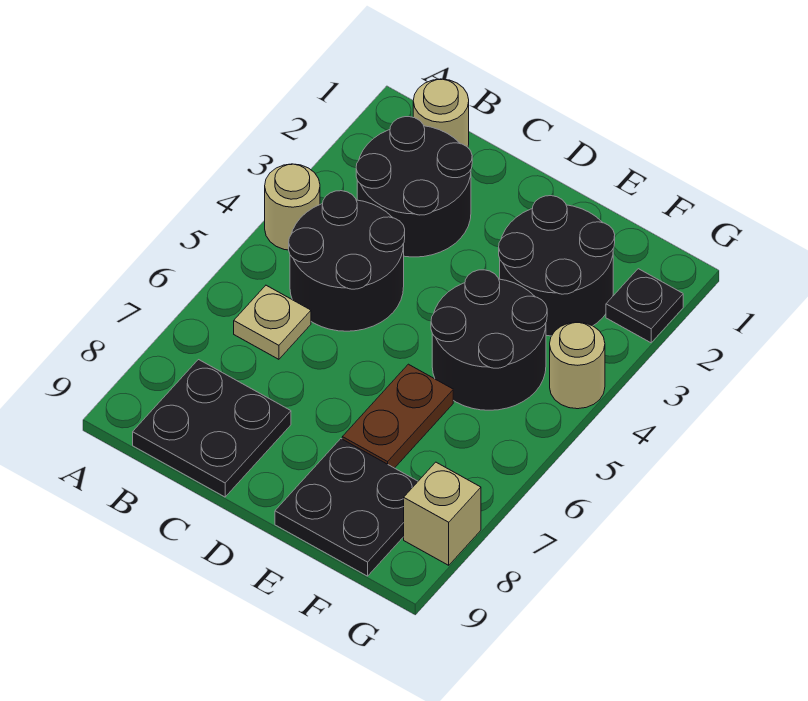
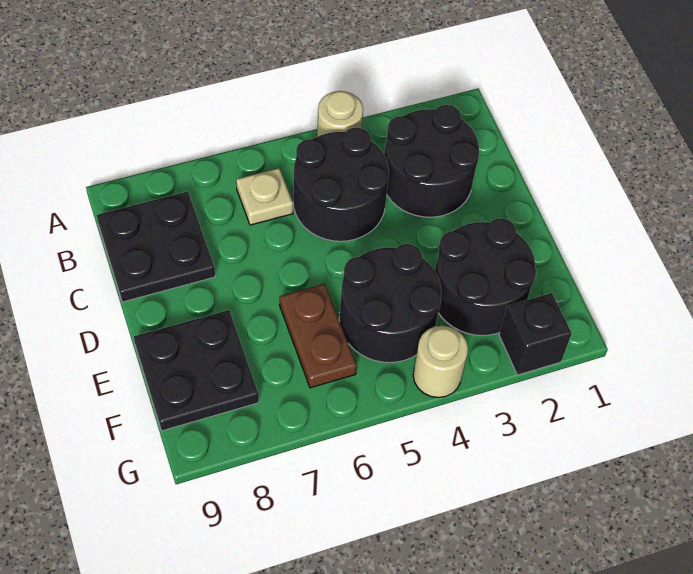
tan round brick B1 level 1 -> none
brown plate E6:E7 level 1 -> brown plate E6:F6 level 1
black plate G2 level 1 -> black brick G2 level 1
tan brick G8 level 1 -> none

